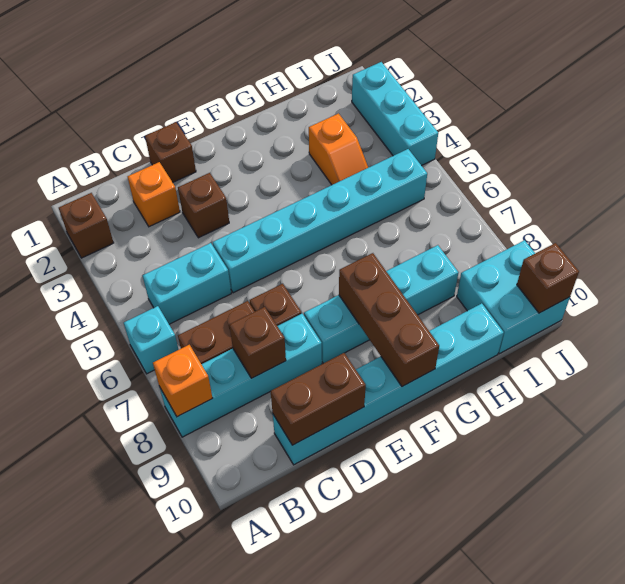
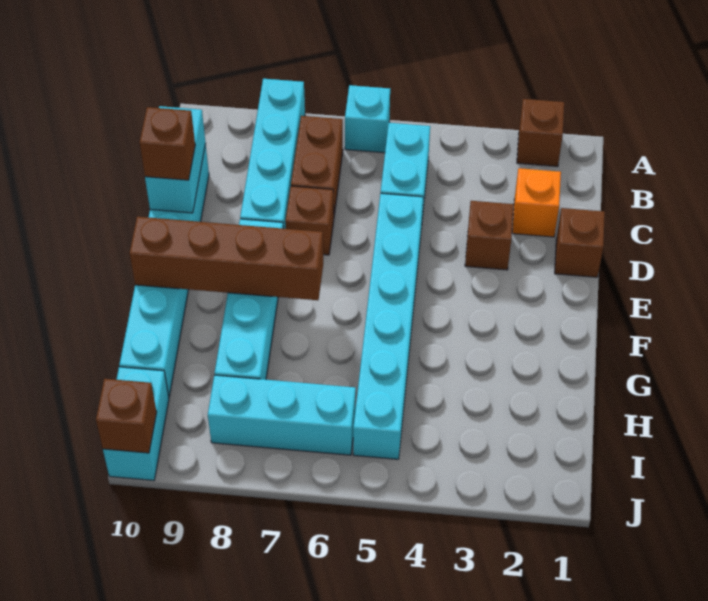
orange brick A8 level 2 -> none
brown brick C8 level 2 -> brown brick D10 level 3
brown brick C10:D10 level 2 -> cyan brick C10:D10 level 2
brown brick F8:F10 level 2 -> brown brick F7:F10 level 2
orange slope H3:H4 level 1 top 3 -> none
cyan brick I9:J10 level 1 -> cyan brick I10:J10 level 1
cyan brick J2:J4 level 1 -> cyan brick I6:I8 level 1

